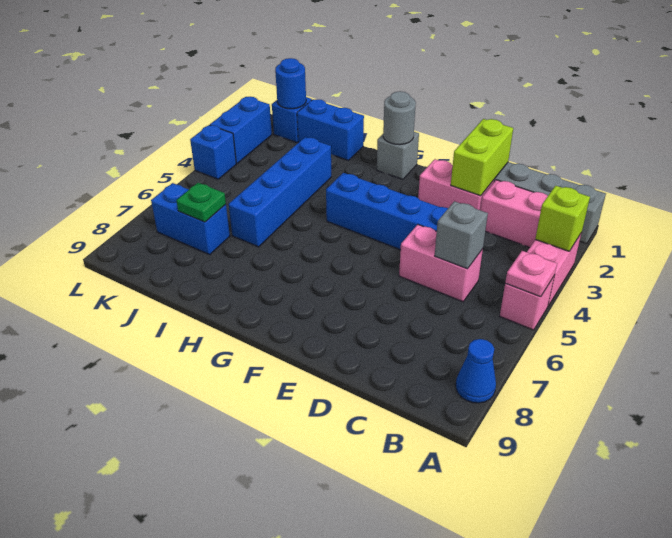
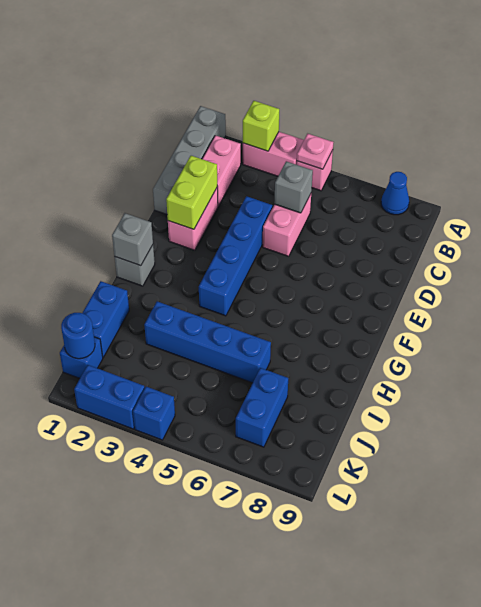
lime brick D1:D2 level 2 -> lime brick D2:E2 level 2
grey round brick G1 level 2 -> grey brick G1 level 2
green plate J7 level 2 -> none

